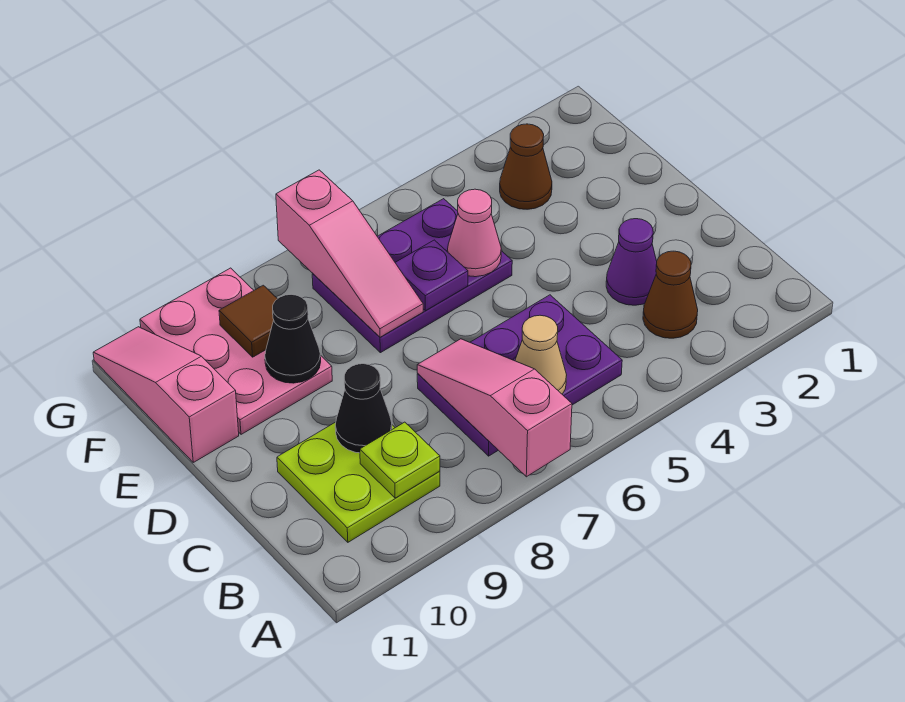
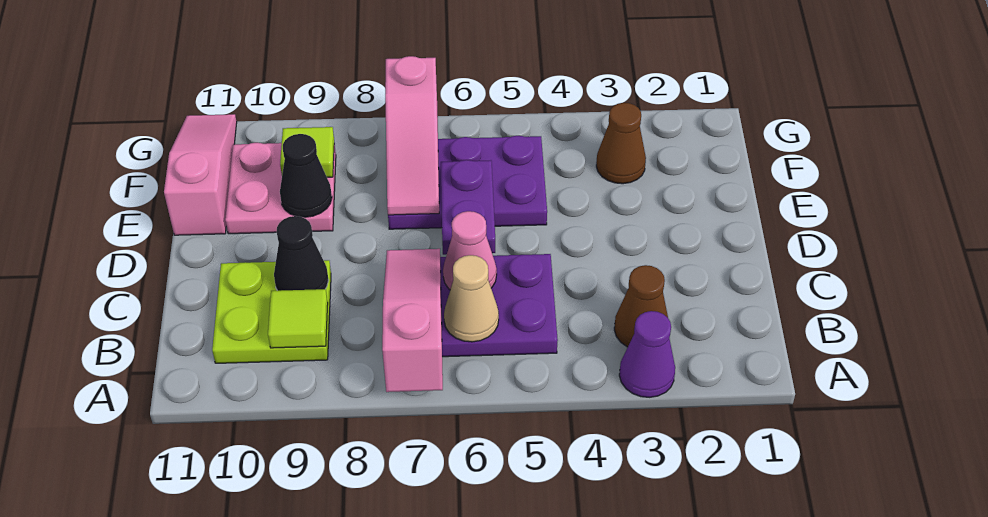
lime plate B9 level 2 -> lime tile B9 level 2
purple cone C3 level 1 -> purple cone A3 level 1
pink cone E5 level 2 -> pink cone C6 level 2
purple plate E6 level 2 -> purple plate D6:E6 level 2
pink plate E9:G10 level 1 -> pink plate E9:F10 level 1
brown tile F9 level 2 -> lime tile F9 level 2

